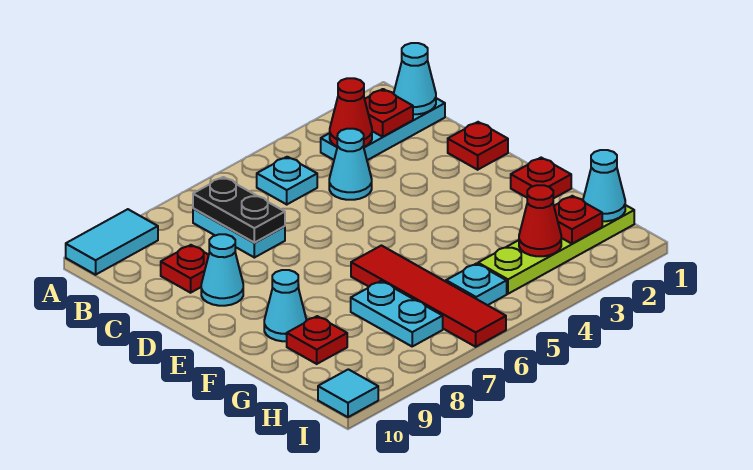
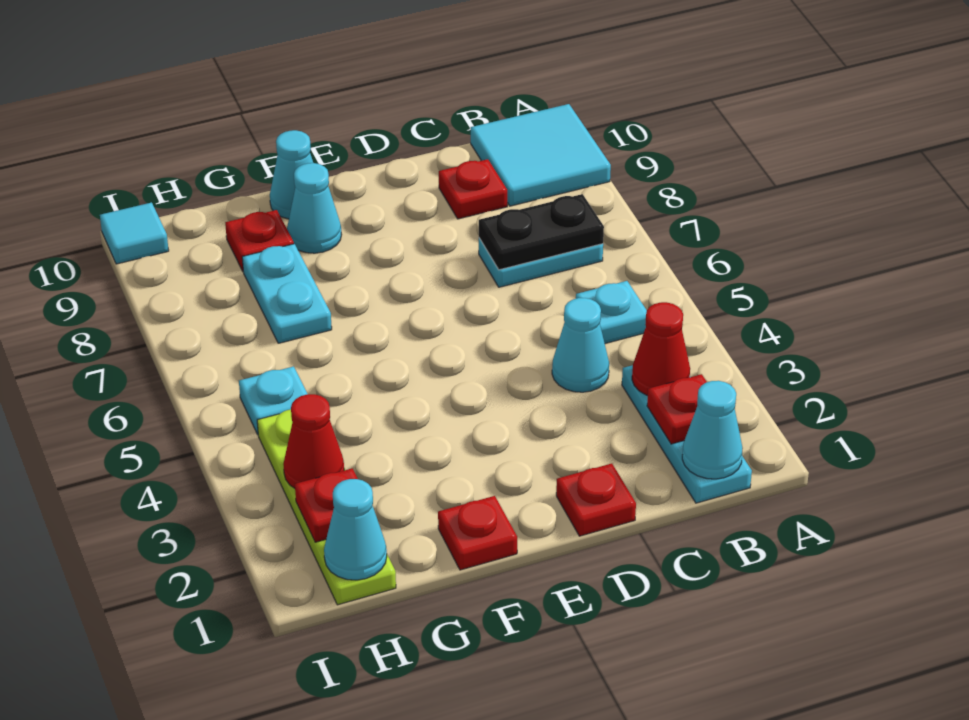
cyan tile A9:A10 level 1 -> cyan tile A9:B10 level 1
cyan cone D9 level 1 -> cyan cone F10 level 1
red tile F6:I6 level 1 -> none
cyan plate G7:H7 level 1 -> cyan plate G7:G8 level 1

